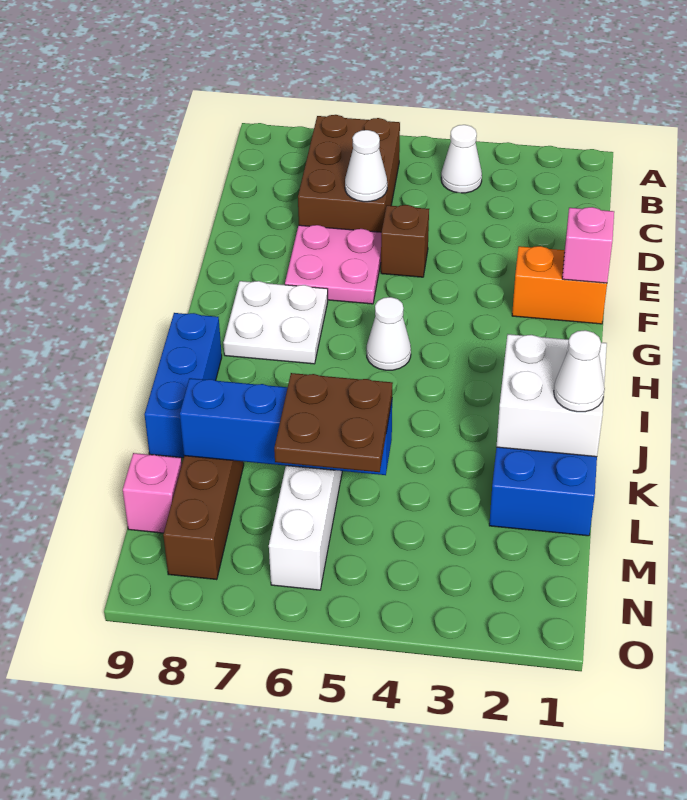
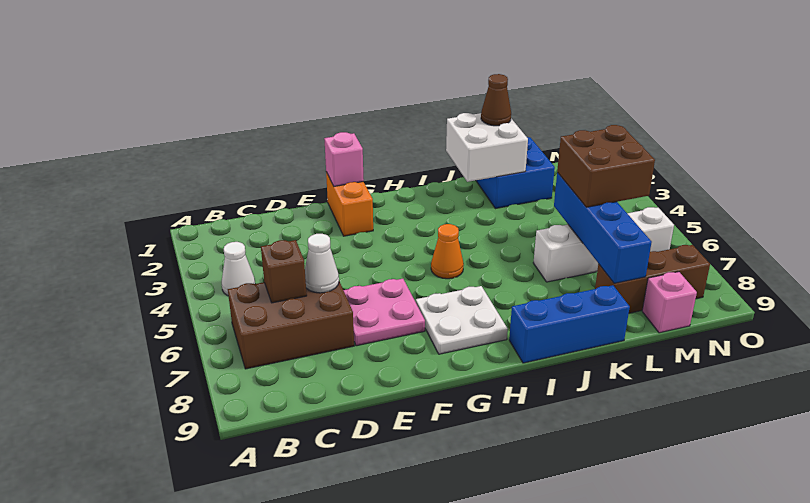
brown brick E5 level 1 -> brown brick C6 level 2
white cone H5 level 1 -> orange cone H5 level 1
white cone K1 level 3 -> brown cone K1 level 3
brown plate L5:M6 level 3 -> brown brick L5:M6 level 3

